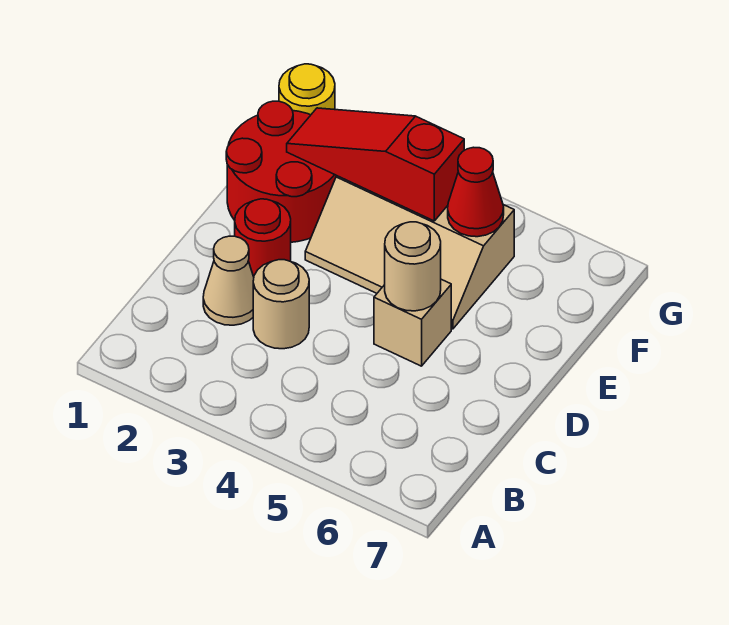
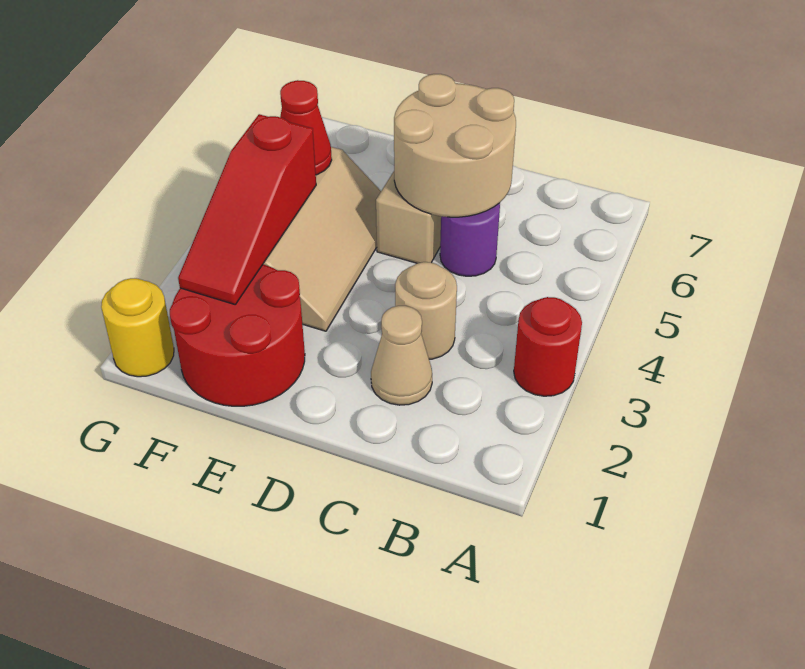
none -> purple round brick C5 level 1
red round brick D2 level 1 -> red round brick A3 level 1
tan round brick D5 level 2 -> tan round brick C5:D6 level 2

